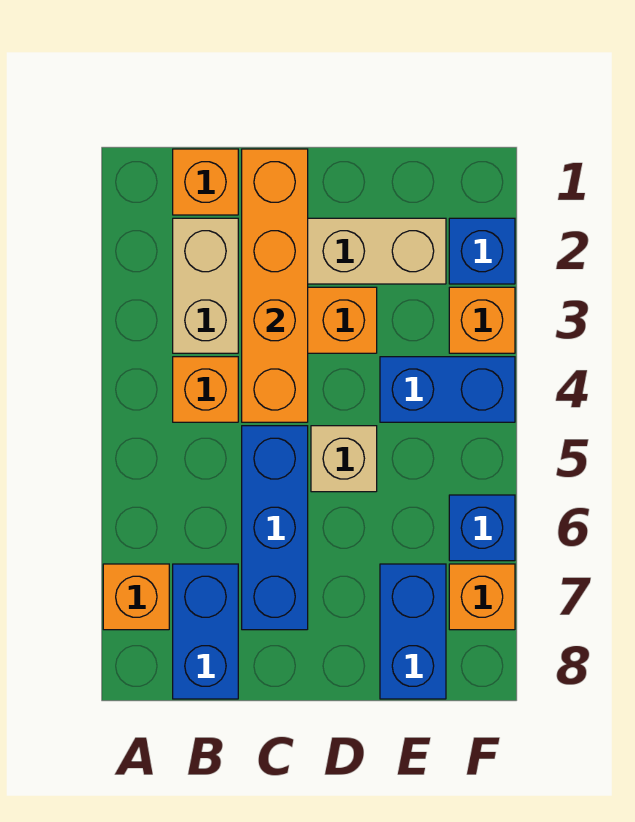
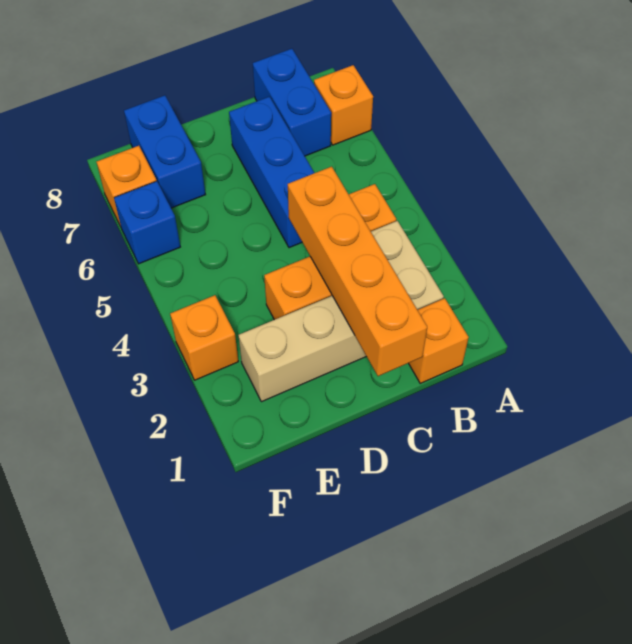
tan brick D5 level 1 -> none
blue brick E4:F4 level 1 -> none
blue brick F2 level 1 -> none

